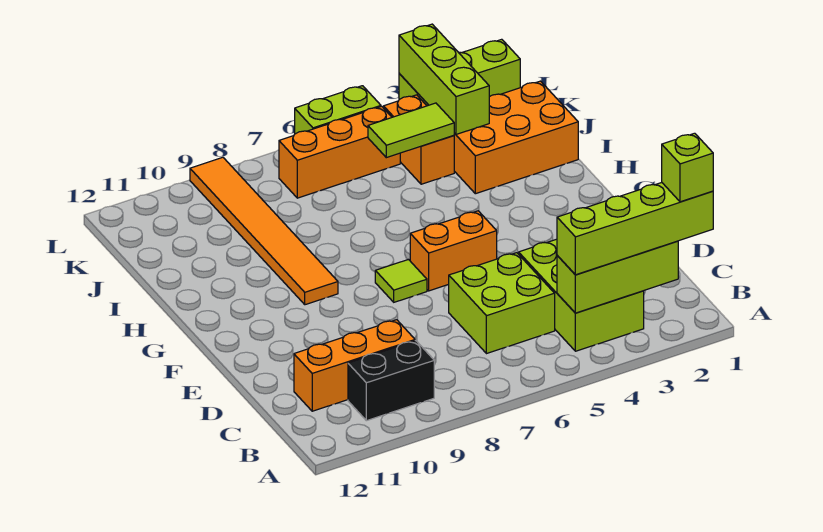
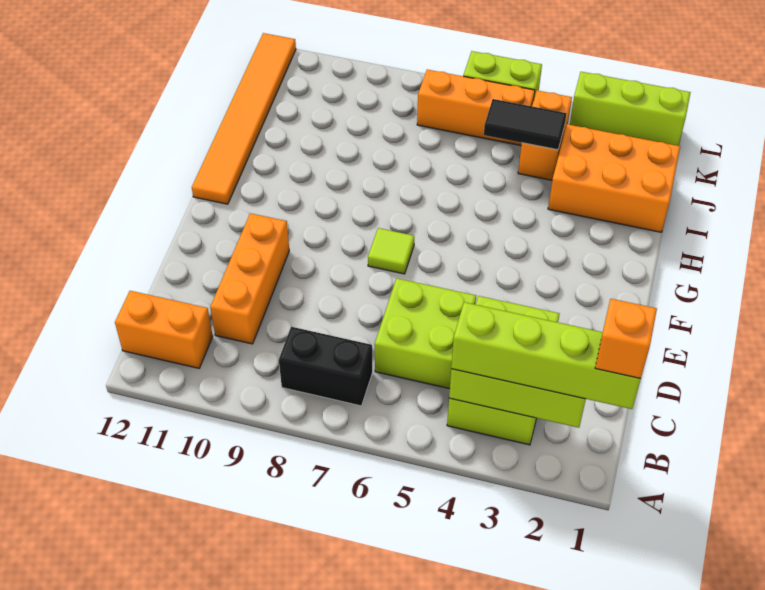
lime brick B1 level 4 -> orange brick B1 level 4
black brick B9:B10 level 1 -> black brick B7:B8 level 1
orange brick C9:C11 level 1 -> orange brick C10:E10 level 1
orange brick F5:F6 level 1 -> orange brick B11:B12 level 1
orange tile G9:L9 level 1 -> orange tile G12:L12 level 1
lime brick J3:L3 level 2 -> none
lime tile J4:J5 level 2 -> black tile J4:J5 level 2

